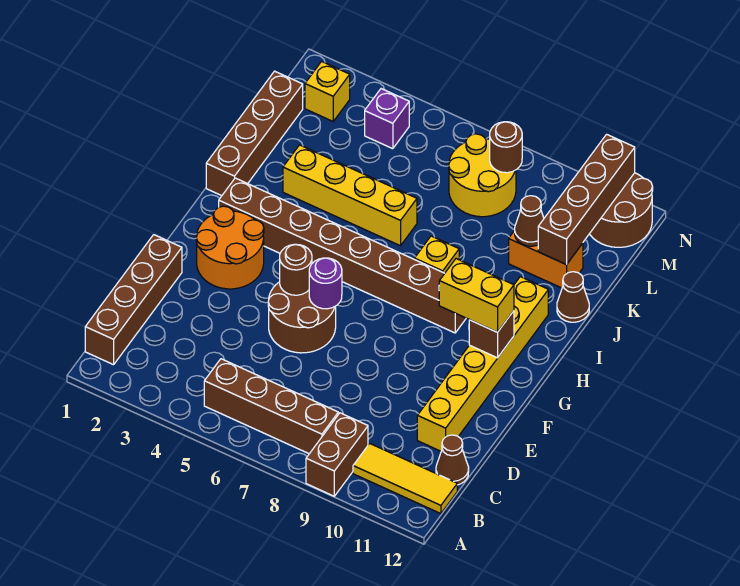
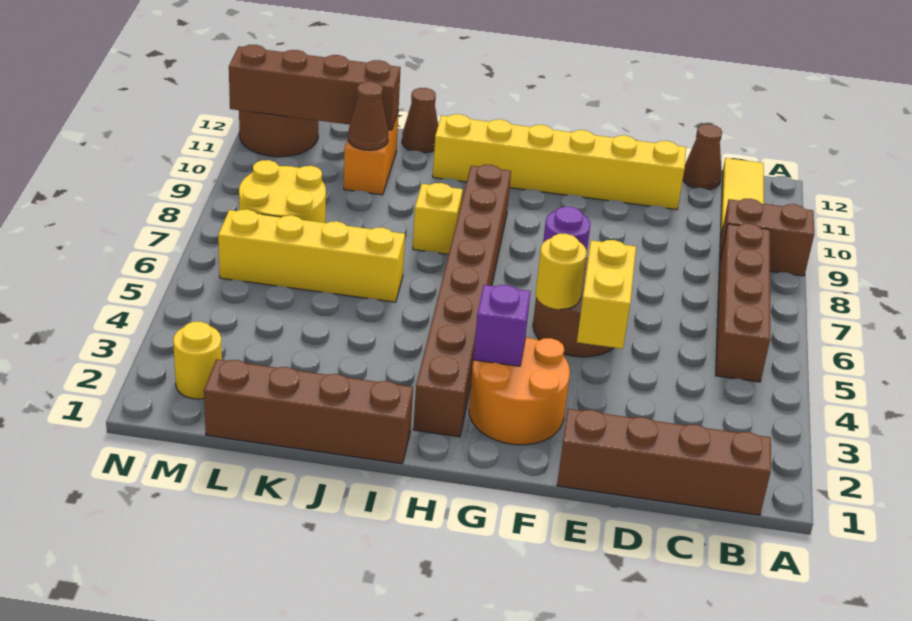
brown round brick F5 level 2 -> yellow round brick F5 level 2
yellow brick G10:G11 level 3 -> yellow brick E4:E5 level 2
brown brick G11 level 2 -> none
yellow brick J3:J6 level 1 -> yellow brick J6:M6 level 1
yellow brick M2 level 1 -> yellow round brick M2 level 1
purple brick M4 level 1 -> purple brick G3 level 2
brown round brick M8 level 2 -> none

